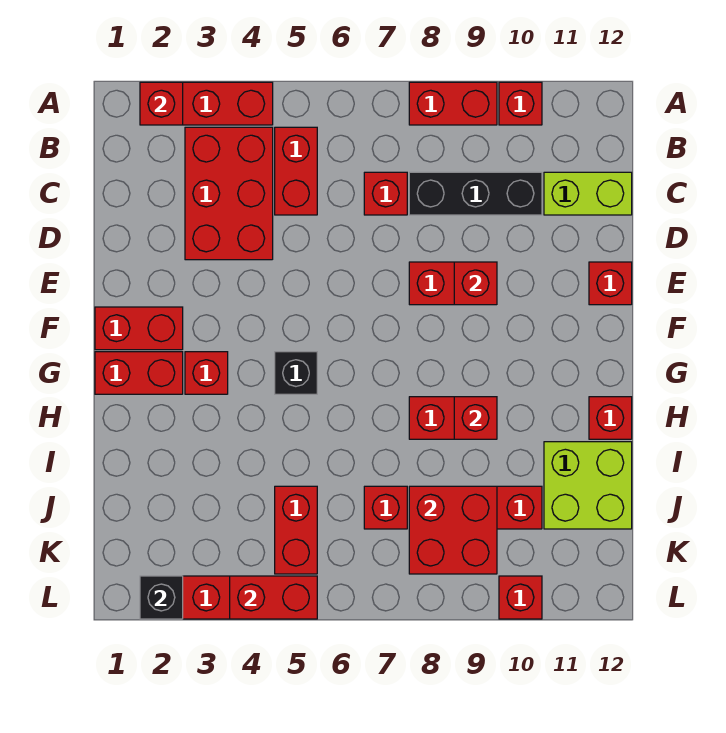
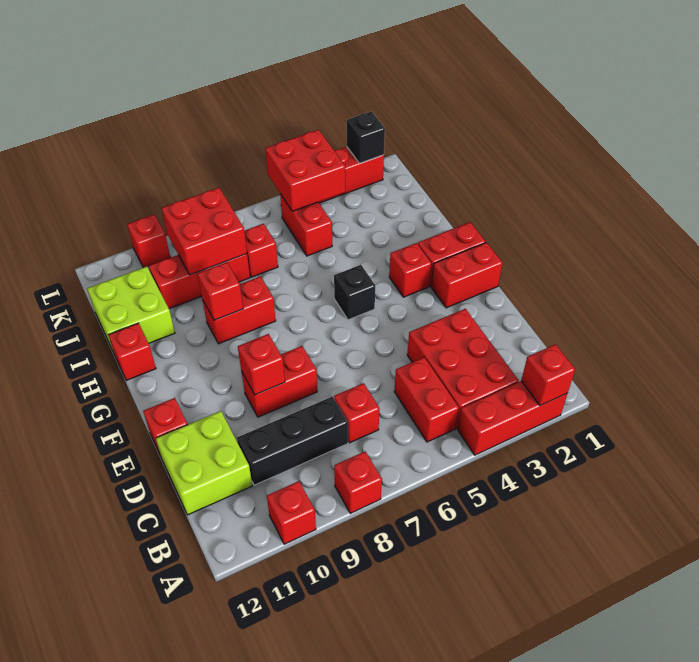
red brick A8:A9 level 1 -> red brick A8 level 1
lime brick C11:C12 level 1 -> lime brick C11:D12 level 1
red brick L4:L5 level 2 -> red brick K4:L5 level 2

